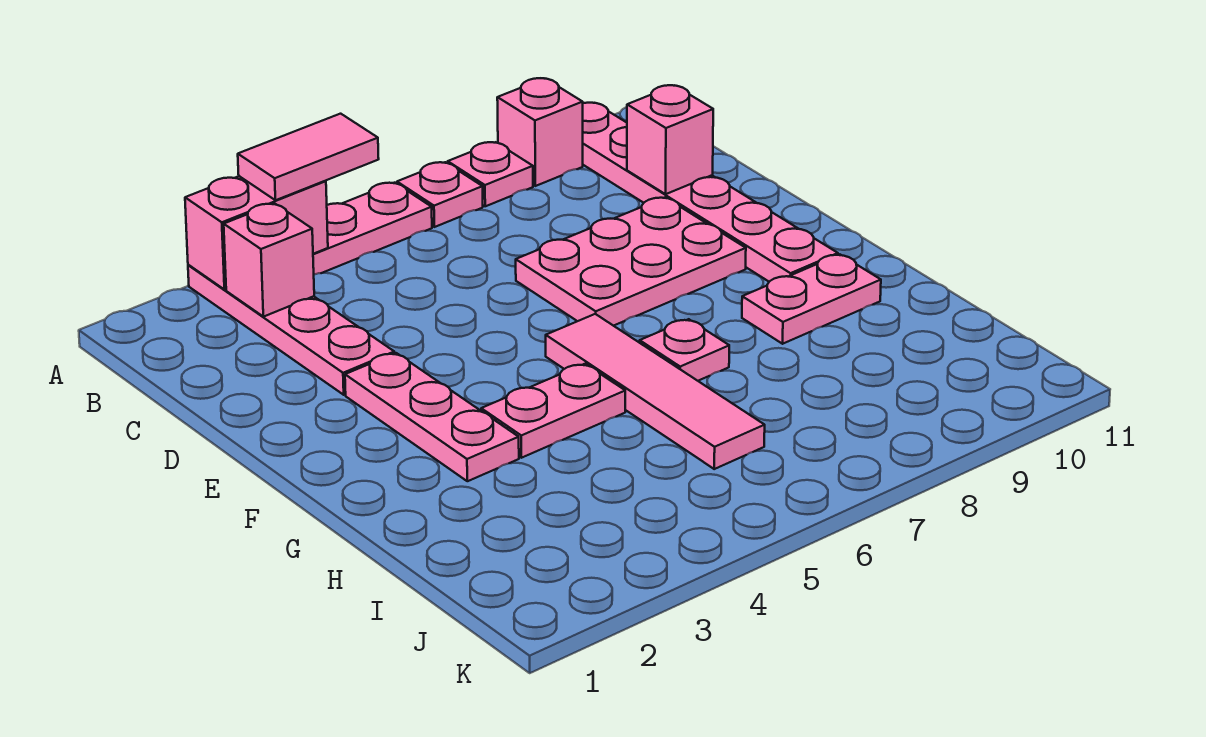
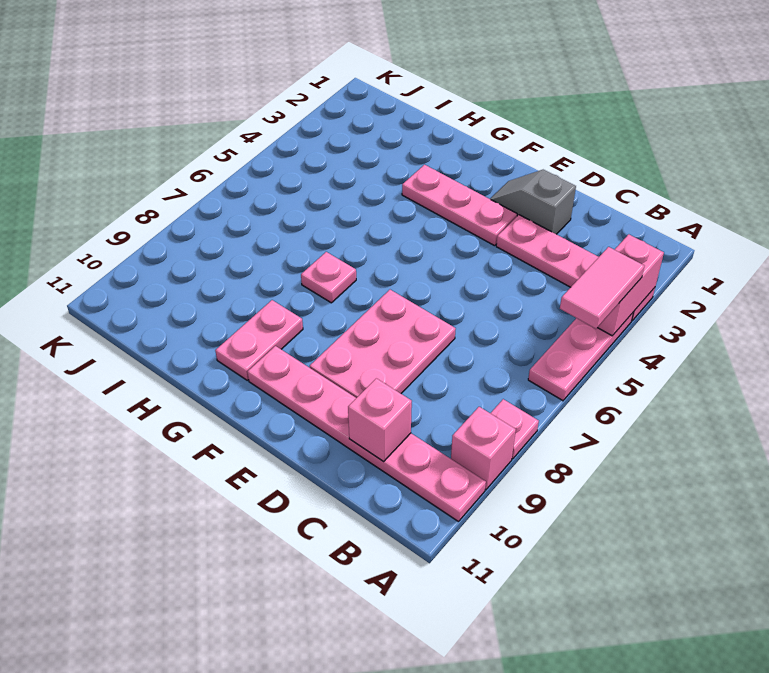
pink plate A7 level 1 -> none
pink brick B3 level 2 -> none
none -> grey slope D2:E2 level 1 top D
pink tile F6:I6 level 1 -> none
pink plate G4:G5 level 1 -> none

